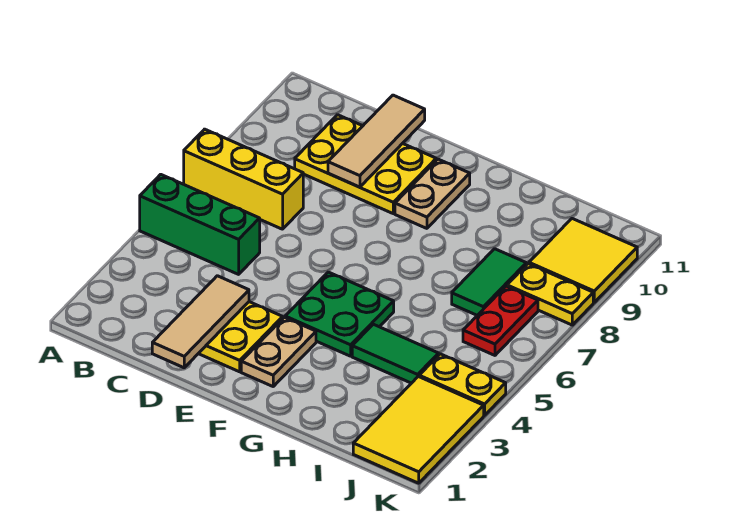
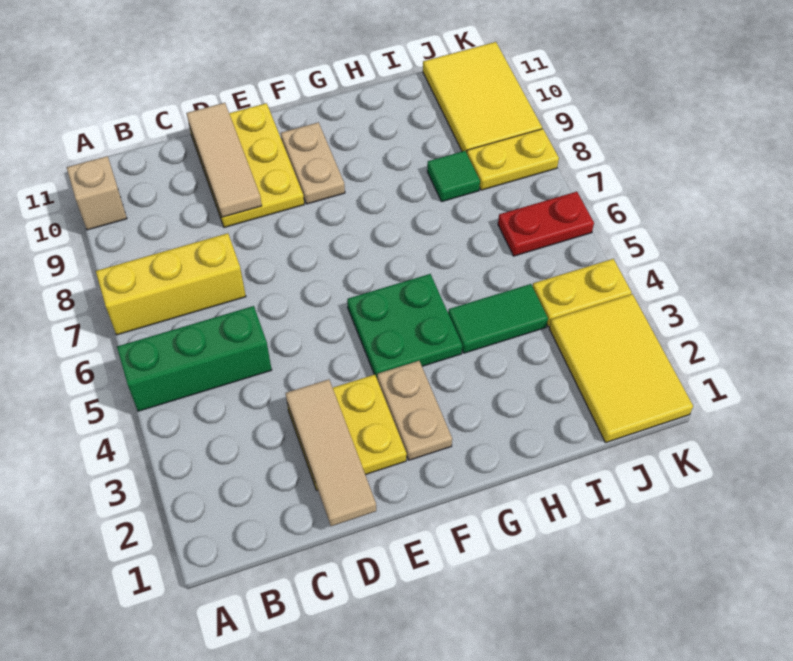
none -> tan brick A10 level 1
yellow plate C9:E10 level 1 -> yellow plate D9:E11 level 1
green tile I7:I8 level 1 -> green tile I8 level 1
red plate J6:J7 level 1 -> red plate J6:K6 level 1
yellow tile J9:K10 level 1 -> yellow tile J9:K11 level 1

